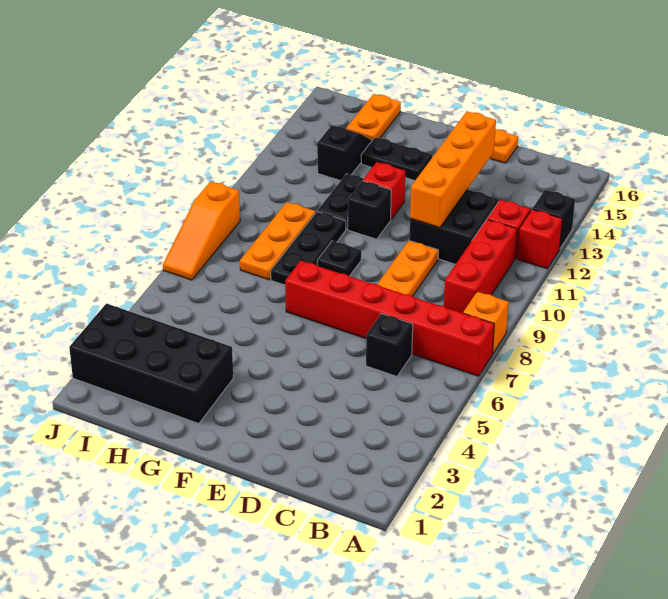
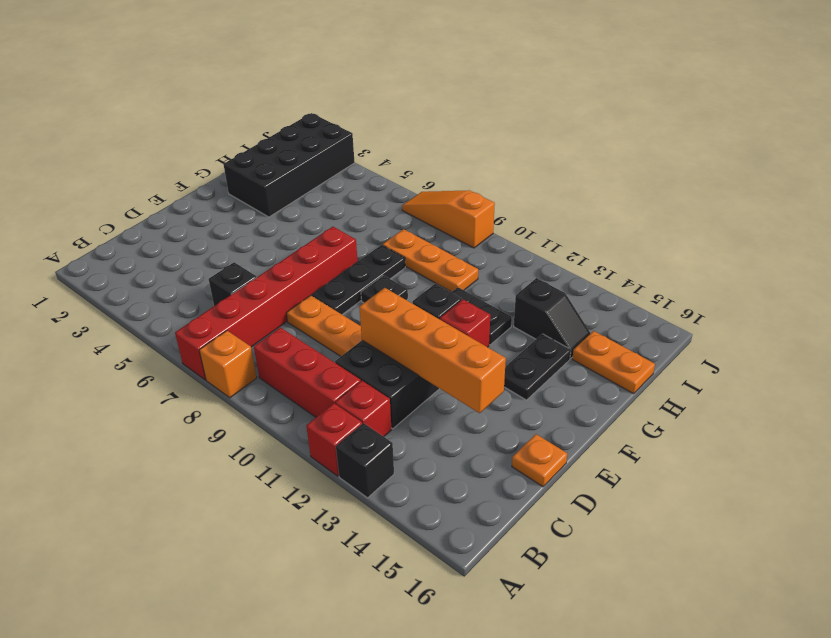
black plate G8:G10 level 1 -> black plate E8:G8 level 1

